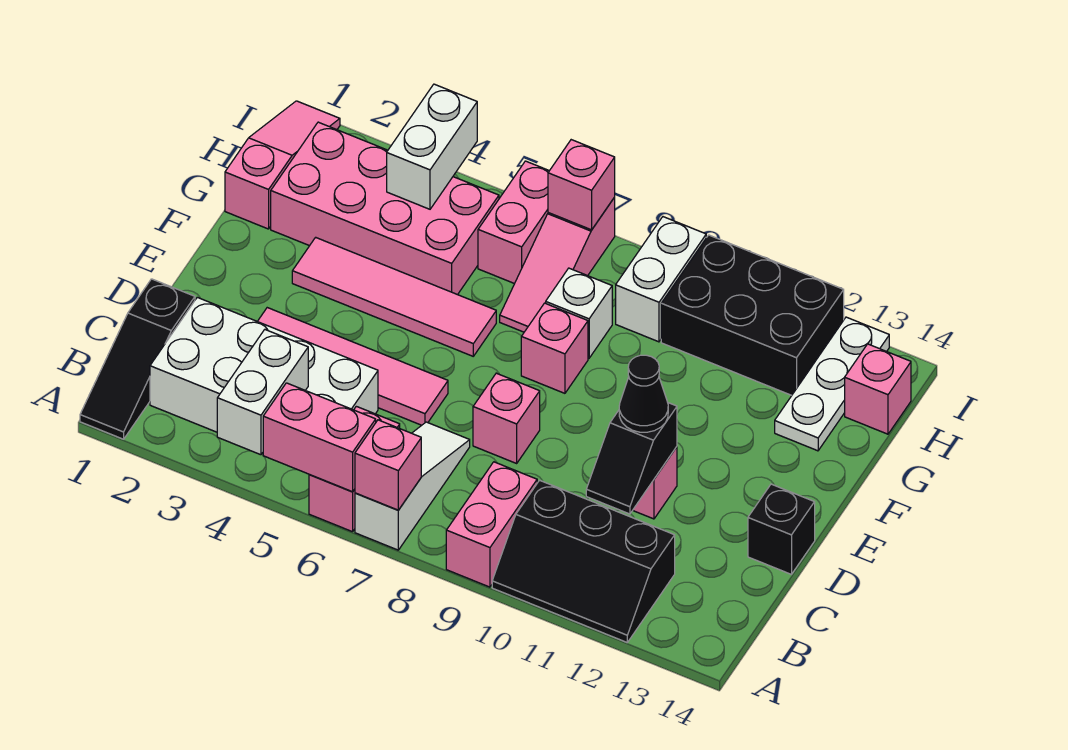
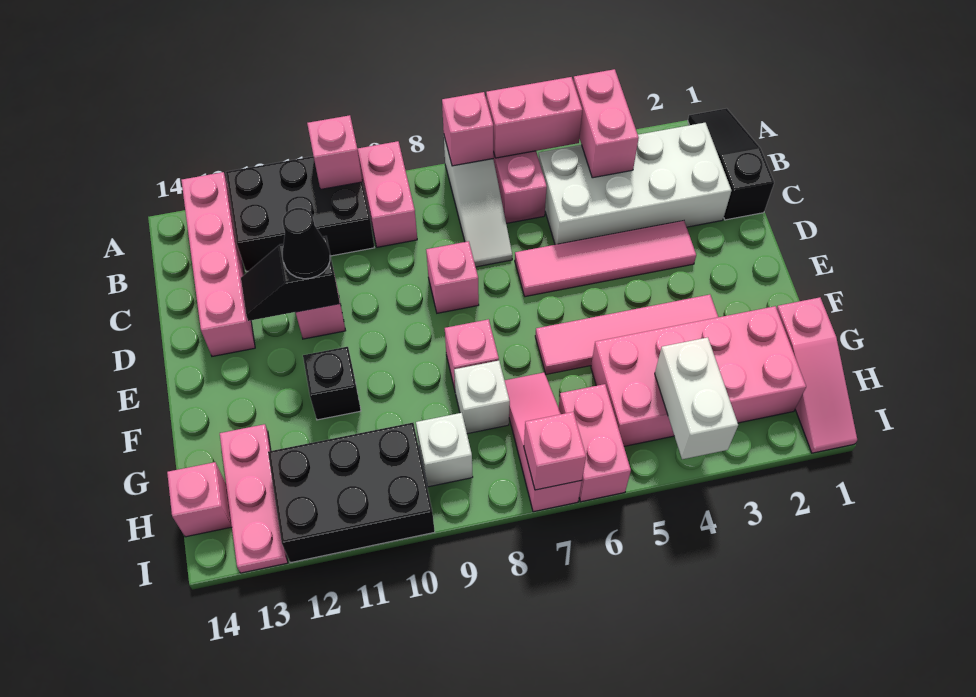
white brick A4:B4 level 2 -> pink brick A4:B4 level 2
black slope A10:B12 level 1 top B -> black brick A10:B12 level 1
none -> pink brick A10 level 2
none -> pink brick A13:D13 level 1
black slope C11:D11 level 2 top D -> black slope D11:D12 level 2 top 11
black brick D14 level 1 -> black brick F11 level 1
white plate G13:I13 level 1 -> pink plate G13:I13 level 1
white brick H9:I9 level 1 -> white brick H9 level 1

